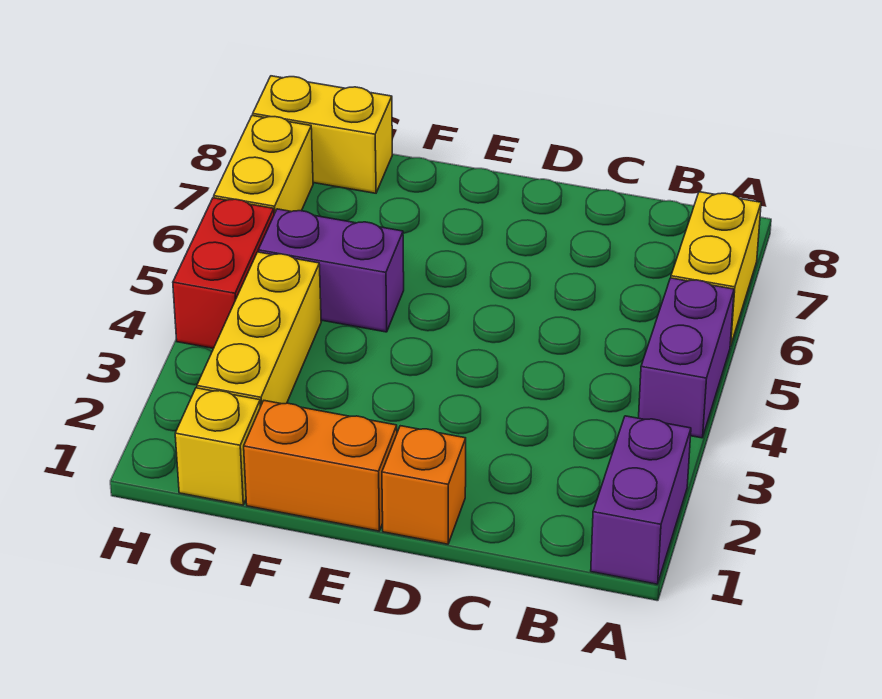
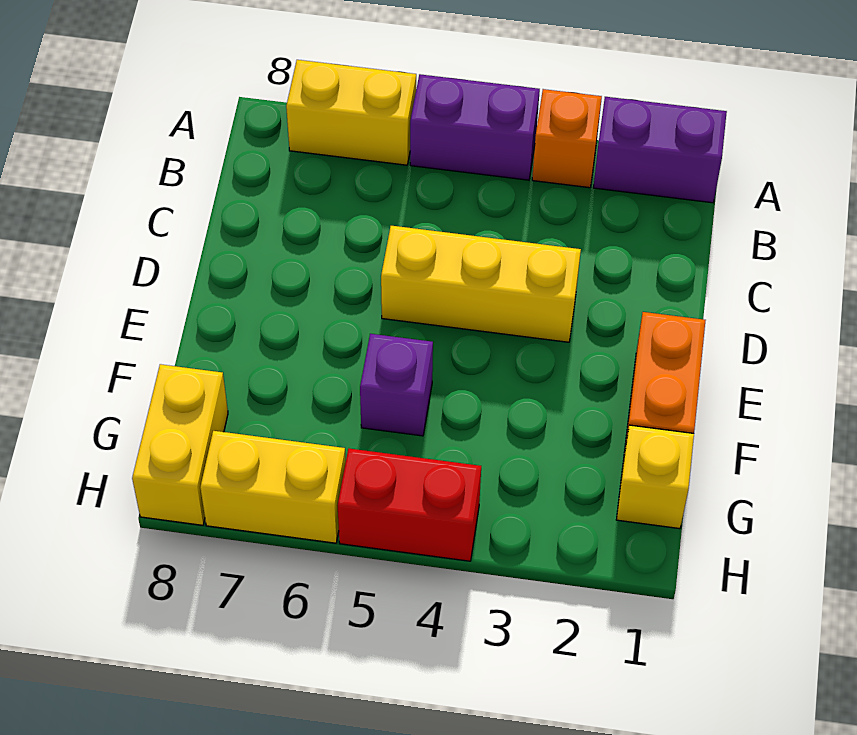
orange brick D1 level 1 -> orange brick A3 level 1
purple brick F5:G5 level 1 -> purple brick F5 level 1
yellow brick G2:G4 level 1 -> yellow brick D3:D5 level 1

